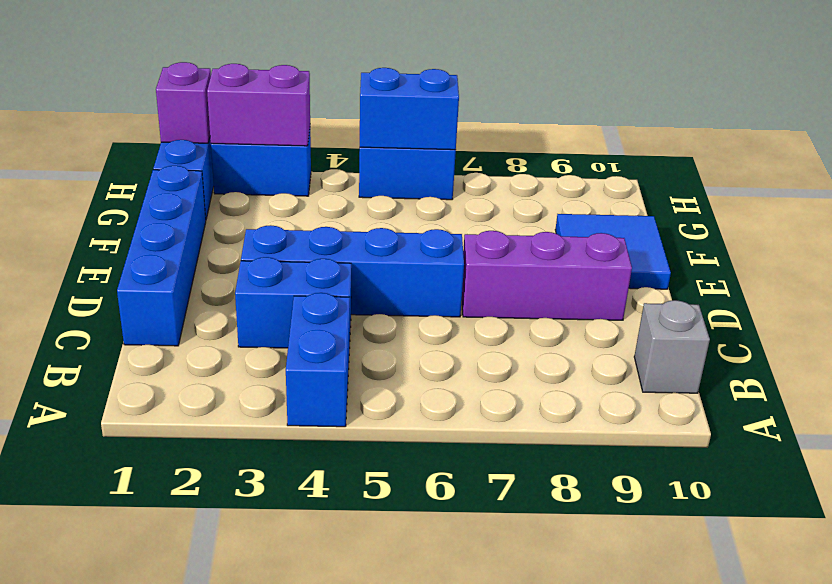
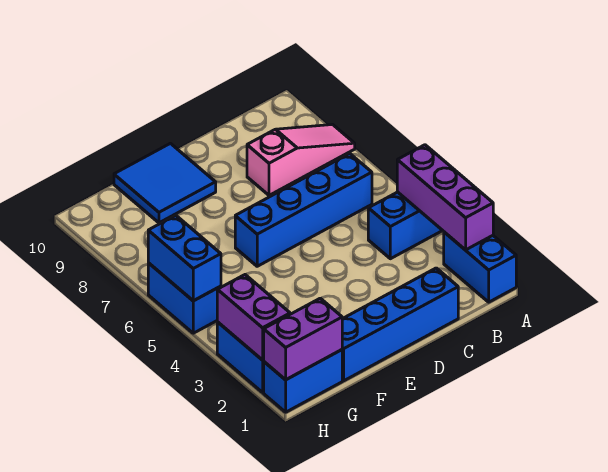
none -> pink slope A8:C8 level 1 top C
grey brick B10 level 1 -> none
blue brick C3:C4 level 1 -> blue brick A1:A2 level 1
blue brick D3:D6 level 1 -> blue brick B6:E6 level 1
purple brick D7:D9 level 1 -> purple brick A2:A4 level 2
purple brick H1 level 2 -> purple brick G1:H1 level 2

